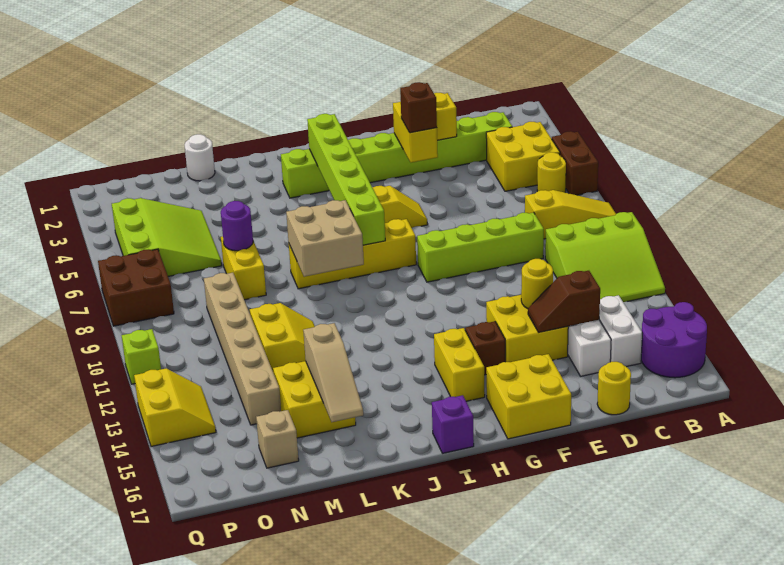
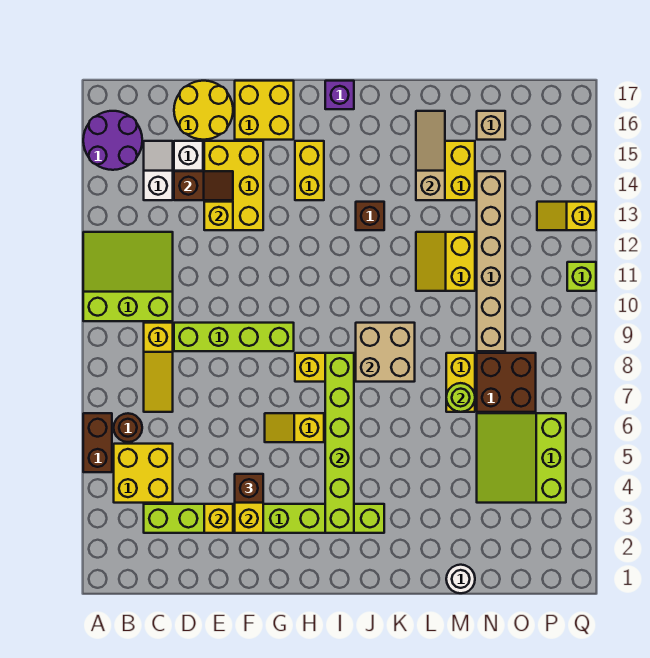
yellow slope A8:C8 level 1 top C -> yellow slope C7:C9 level 1 top 9
yellow round brick B6 level 1 -> brown round brick B6 level 1
white brick C14:C15 level 1 -> white slope C14:C15 level 1 top 14
yellow round brick D17 level 1 -> yellow round brick D16:E17 level 1
yellow brick E13:F14 level 1 -> yellow brick E13:F15 level 1
yellow round brick E13 level 2 -> yellow brick E13 level 2
brown brick G14 level 1 -> brown brick J13 level 1
purple round brick M7 level 2 -> lime round brick M7 level 2
brown brick P7:Q8 level 1 -> brown brick N7:O8 level 1
yellow slope P13:Q14 level 1 top Q -> yellow slope P13:Q13 level 1 top Q

